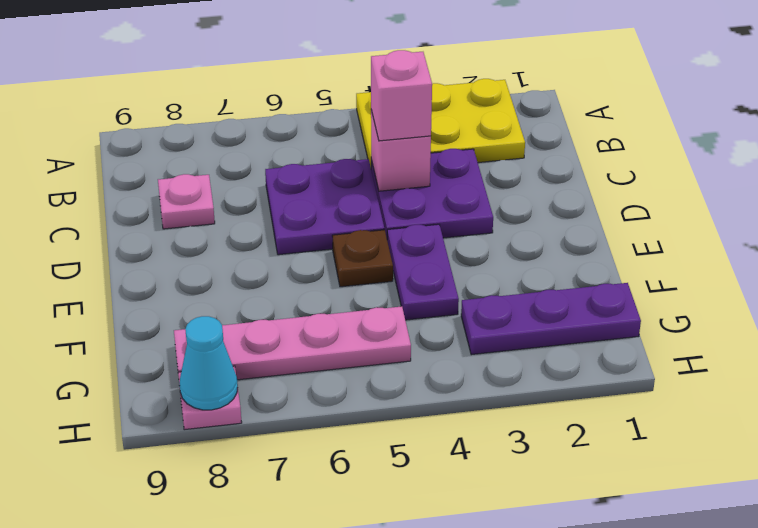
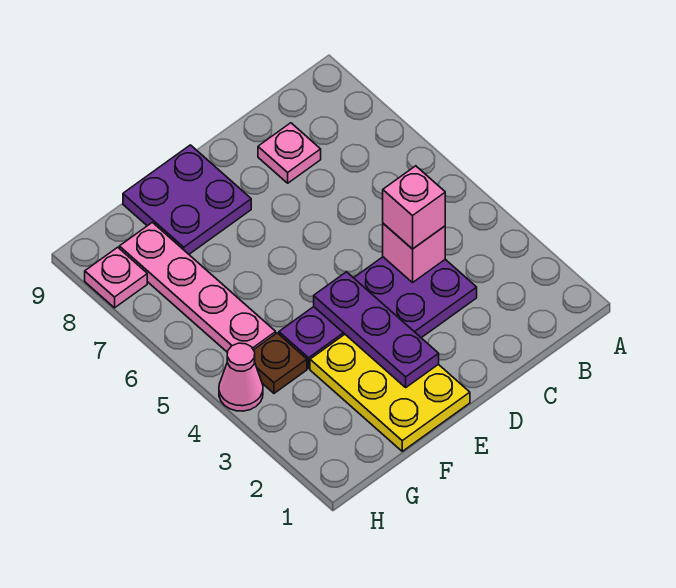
yellow plate A2:B4 level 1 -> yellow plate E1:F3 level 1
purple plate C5:D6 level 1 -> purple plate E8:F9 level 1
brown plate E5 level 1 -> brown plate G4 level 1
purple plate G1:G3 level 1 -> purple plate E2:E4 level 2
none -> pink cone H4 level 1
cyan cone H8 level 2 -> none

